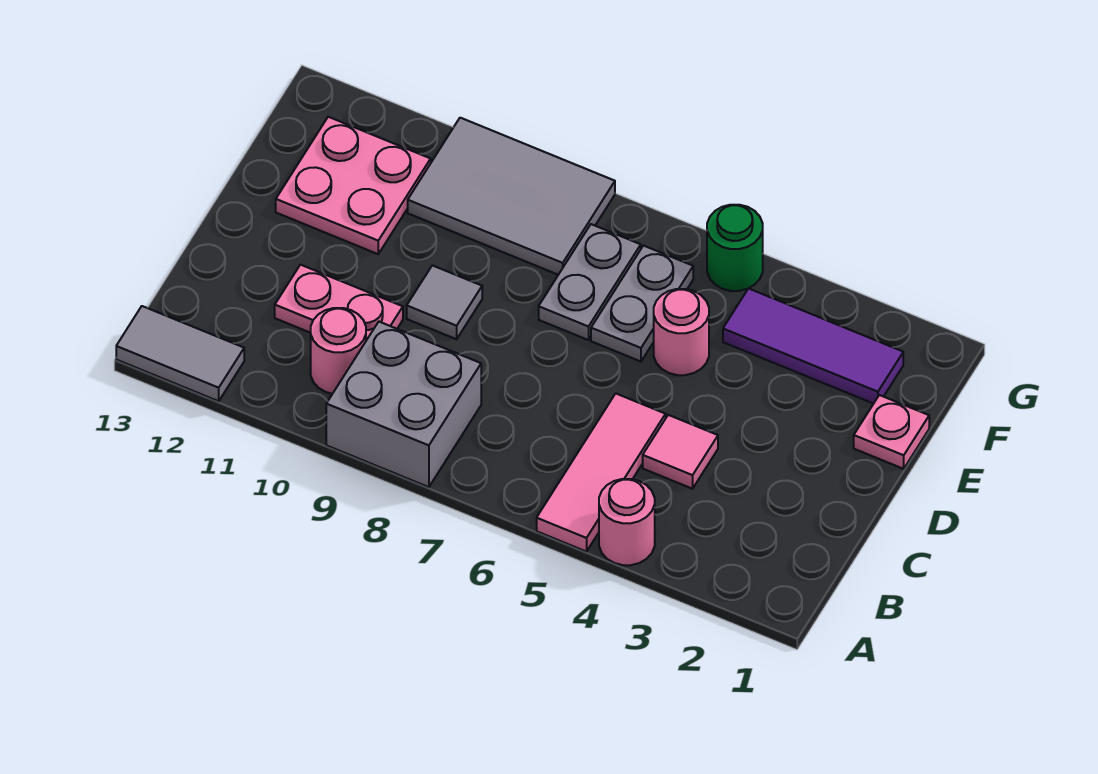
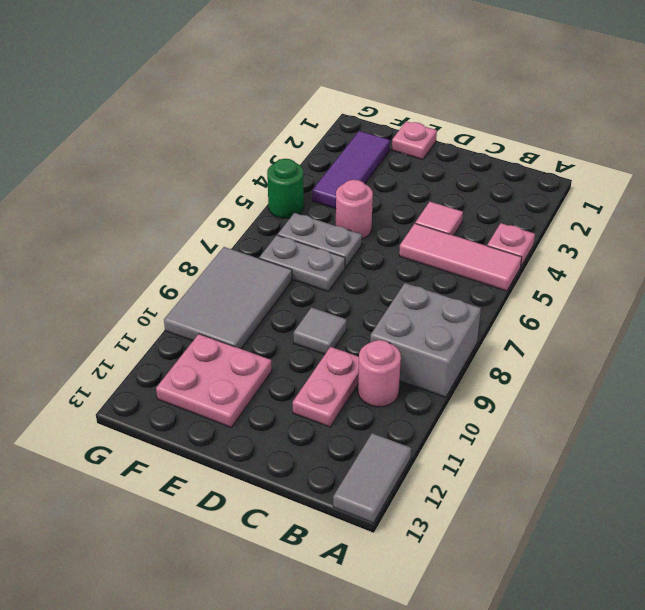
pink round brick A4 level 1 -> pink plate A4 level 1

